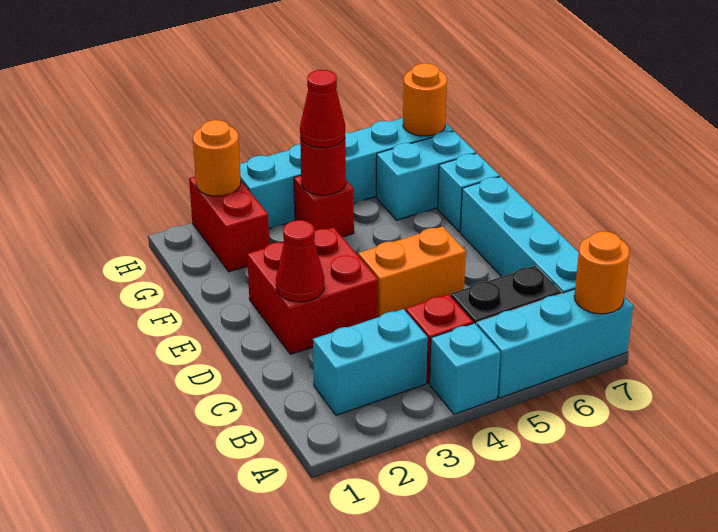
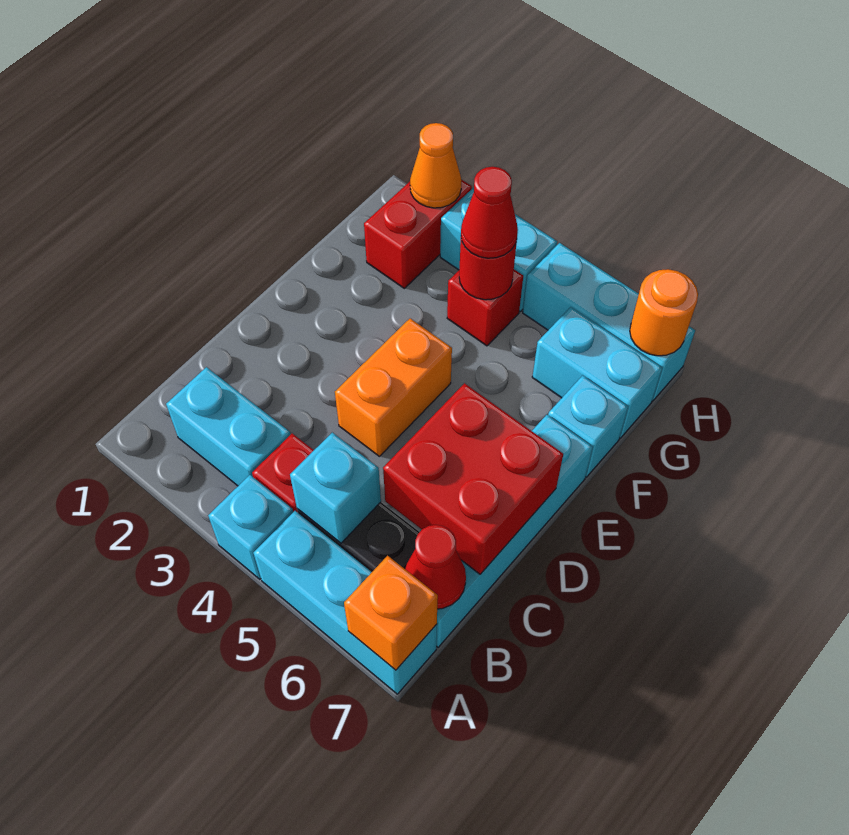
orange round brick A7 level 2 -> orange brick A7 level 2
none -> cyan brick B5 level 2
red brick D2:E3 level 1 -> red brick C6:D7 level 2
red cone D2 level 2 -> red cone B7 level 2
orange brick D4:D5 level 1 -> orange brick D4:E4 level 1
orange round brick H2 level 2 -> orange cone H2 level 2

